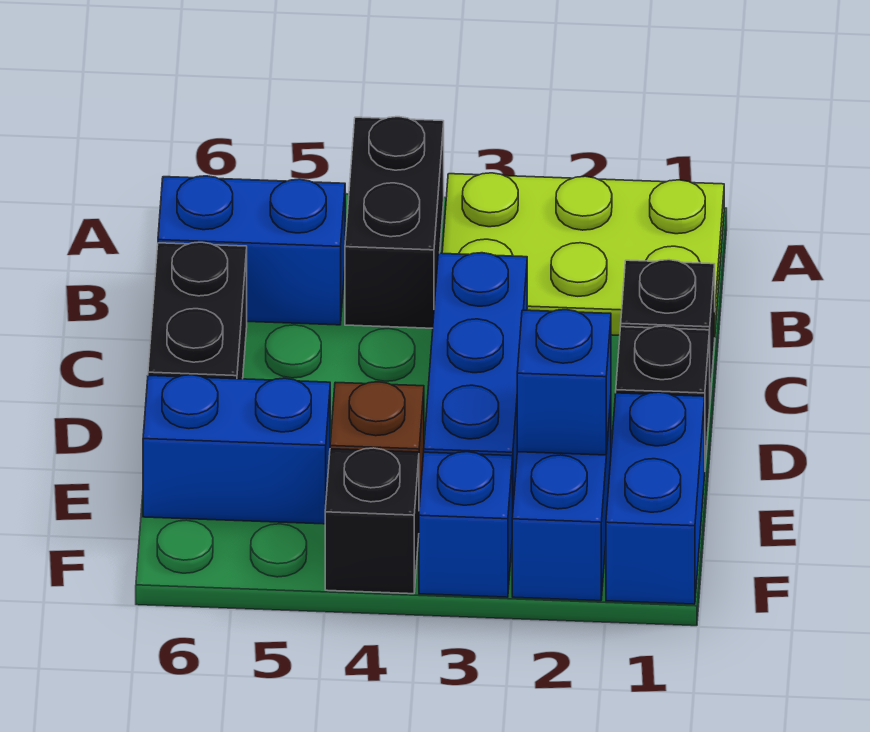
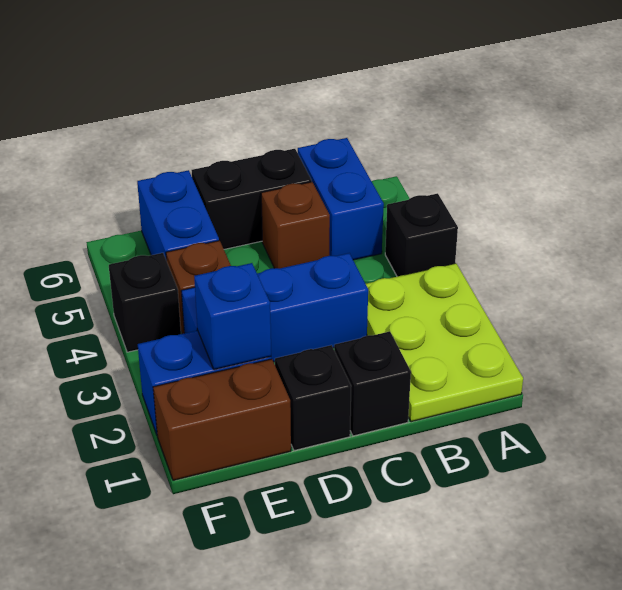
black brick A4:B4 level 1 -> black brick A4 level 1
none -> brown brick C5 level 1
blue brick E1:F1 level 1 -> brown brick E1:F1 level 1
blue brick F3 level 1 -> none

